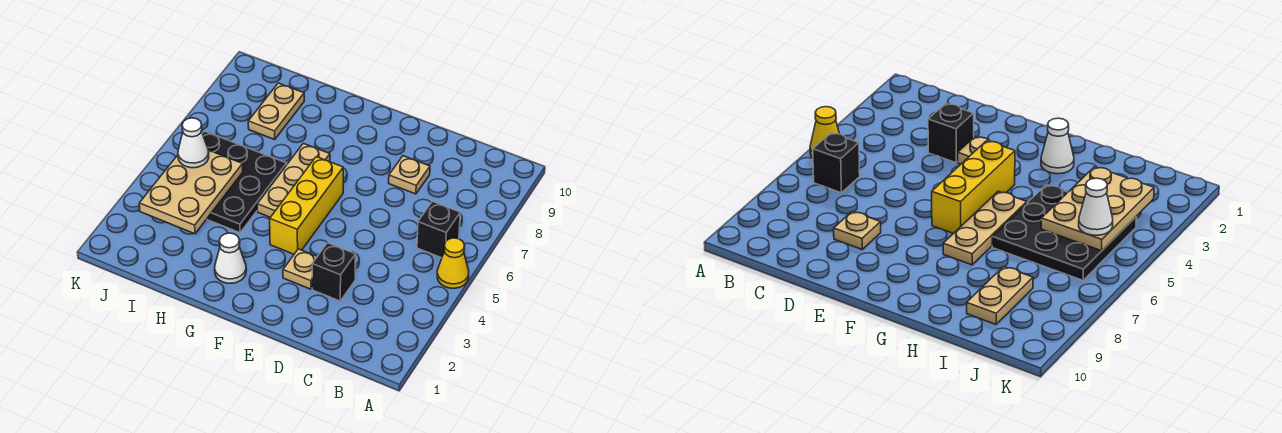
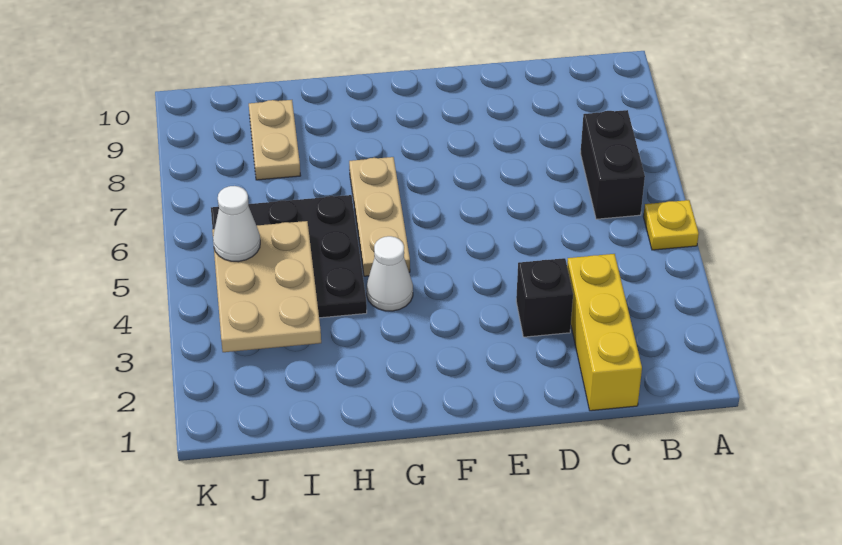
yellow cone A5 level 1 -> yellow plate A5 level 1
black brick B6 level 1 -> black brick B6:B7 level 1
tan plate D8 level 1 -> none
tan plate E3 level 1 -> none
yellow brick F4:F6 level 1 -> yellow brick C1:C3 level 1
white cone G2 level 1 -> white cone G4 level 1

